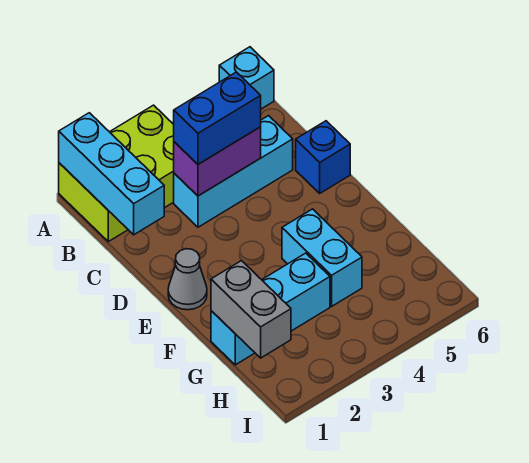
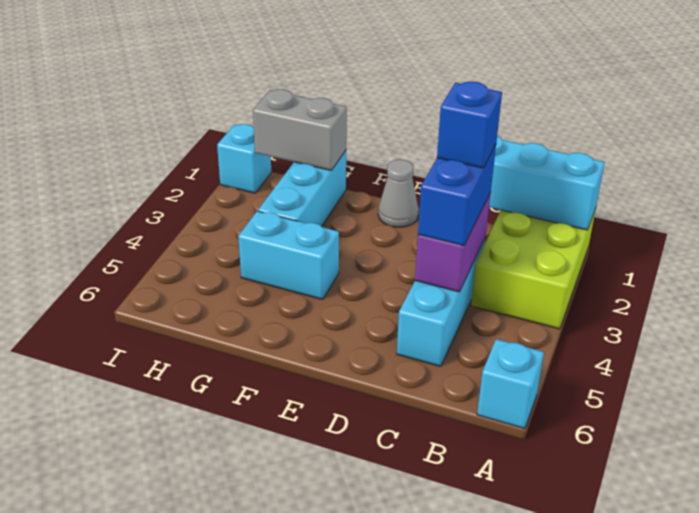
blue brick D6 level 1 -> blue brick C3 level 4
none -> cyan brick I1 level 1

